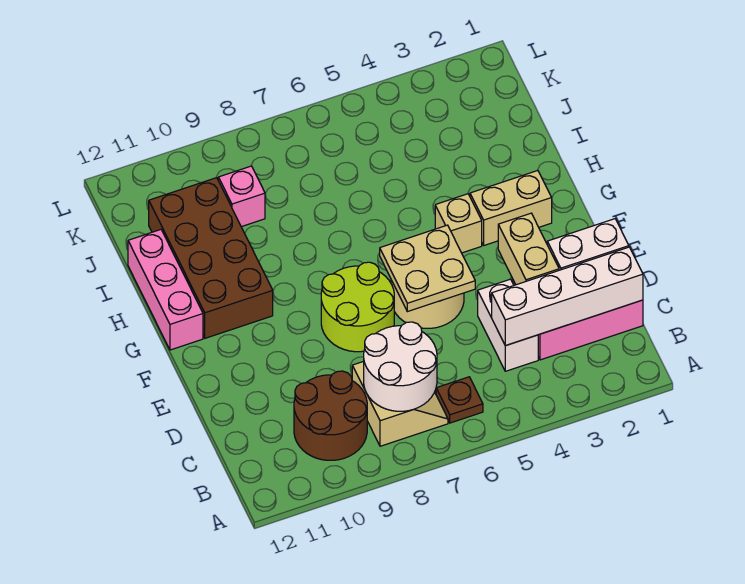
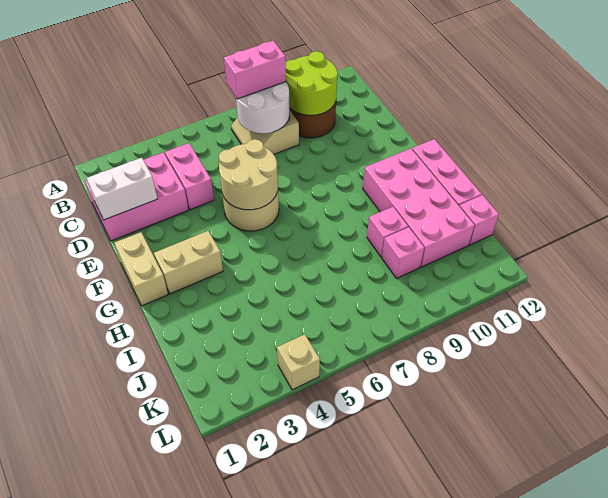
brown plate B6 level 1 -> none
none -> pink brick B7:B8 level 3
white brick C1:C4 level 2 -> none
white brick C4:D4 level 1 -> pink brick C4:D4 level 1
tan brick D3:E3 level 2 -> tan brick F1:G1 level 1
tan plate E5:F6 level 2 -> tan round brick E5:F6 level 2
lime round brick E7:F8 level 1 -> lime round brick B9:C10 level 2
tan brick G4 level 1 -> tan brick L4 level 1
brown brick G10:J11 level 1 -> pink brick G10:J11 level 1
none -> pink brick I9 level 1
none -> pink brick J12 level 1

